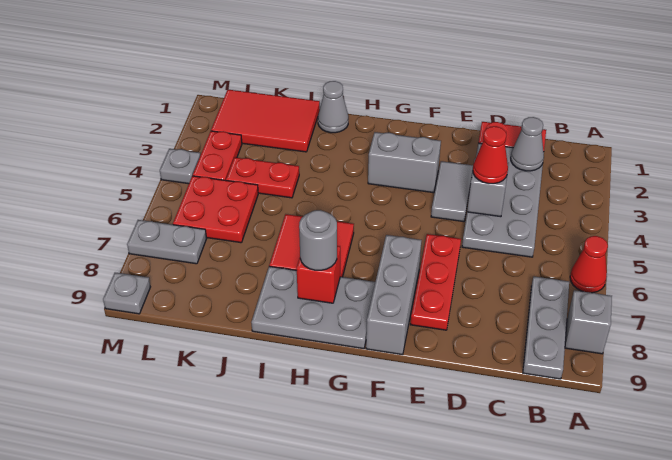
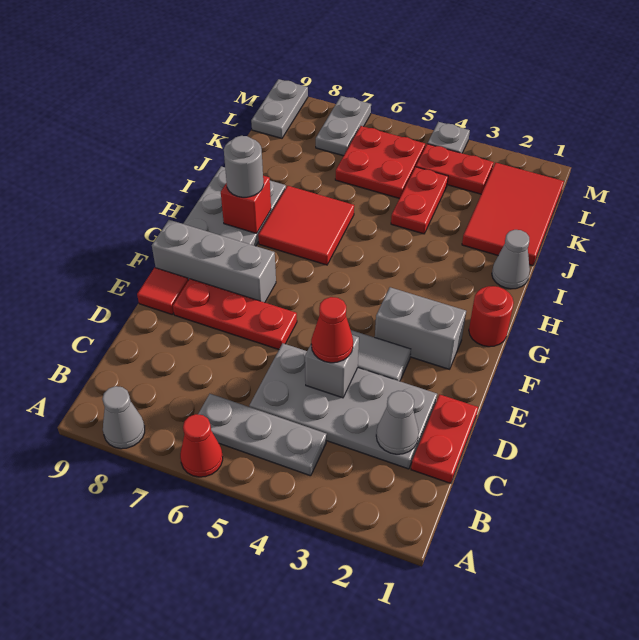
grey brick A8 level 1 -> grey cone A8 level 1
grey plate B7:B9 level 1 -> grey plate B4:B6 level 1
none -> red tile E9 level 1
grey brick F3:G3 level 1 -> grey brick F2:F3 level 1
none -> red round brick G1 level 1
grey plate M9 level 1 -> grey plate L9:M9 level 1

